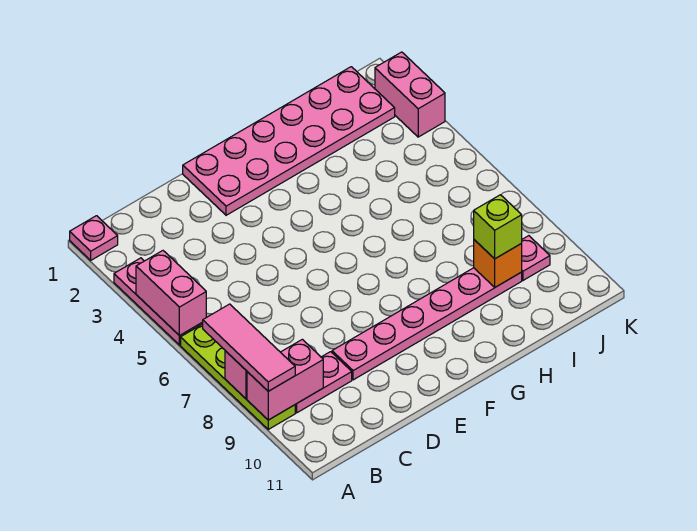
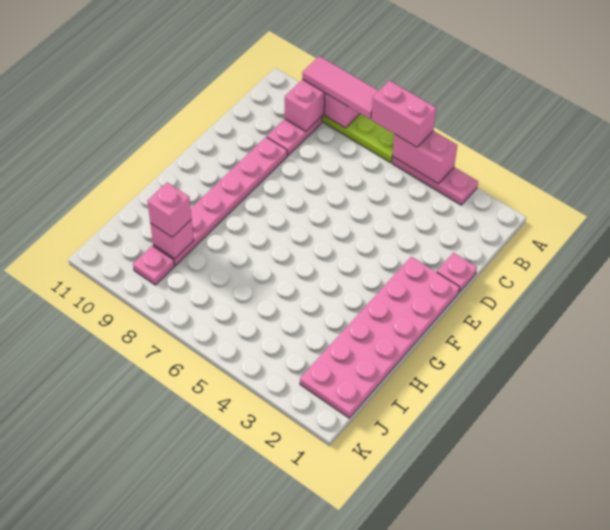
pink plate A1 level 1 -> pink plate D1 level 1
orange brick I9 level 2 -> pink brick I9 level 2
lime brick I9 level 3 -> pink brick I9 level 3
pink brick K2:K3 level 1 -> pink brick A5:A6 level 3

